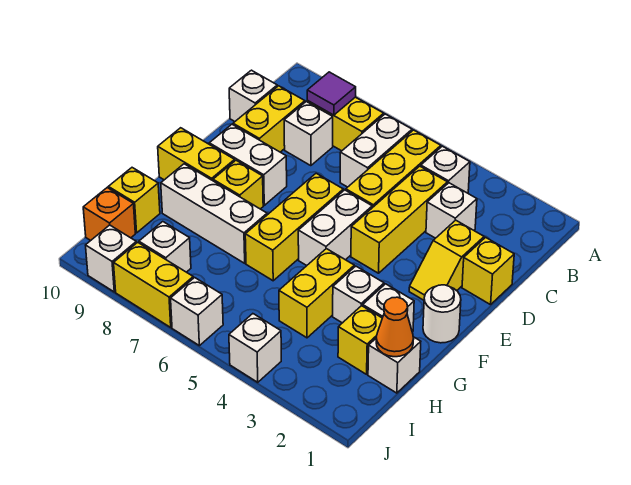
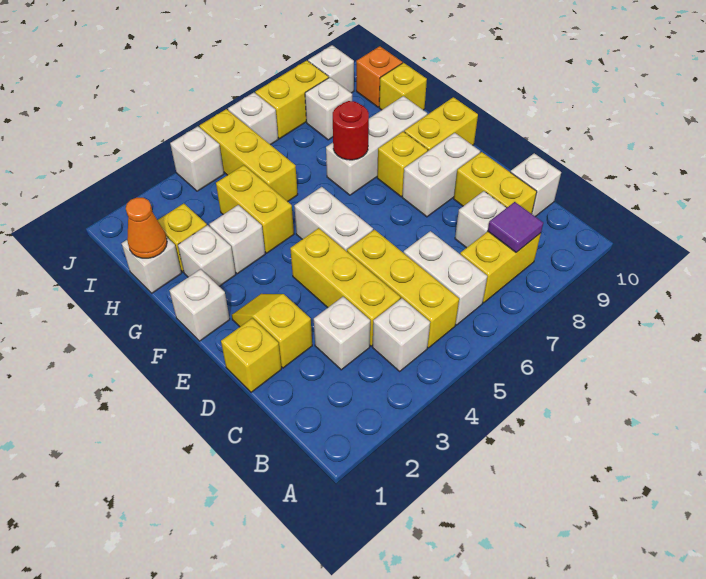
yellow brick E6:G6 level 1 -> yellow brick H5:J5 level 1
white round brick F1 level 1 -> white brick F1 level 1
none -> red round brick G7 level 2

